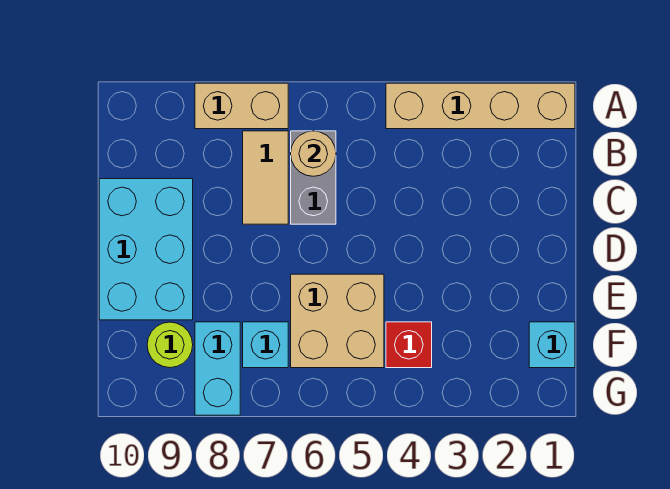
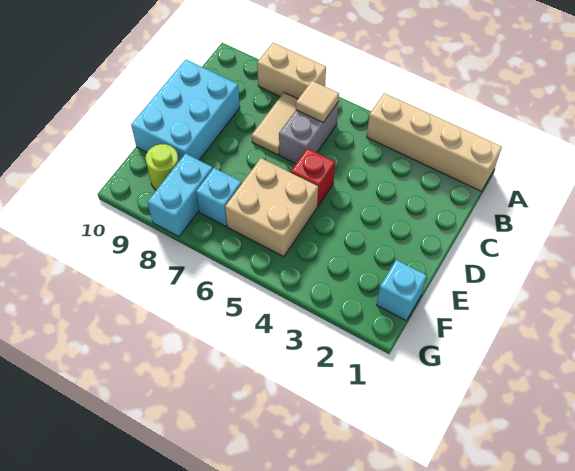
tan round brick B6 level 2 -> tan tile B6 level 2
red brick F4 level 1 -> red brick D5 level 1

